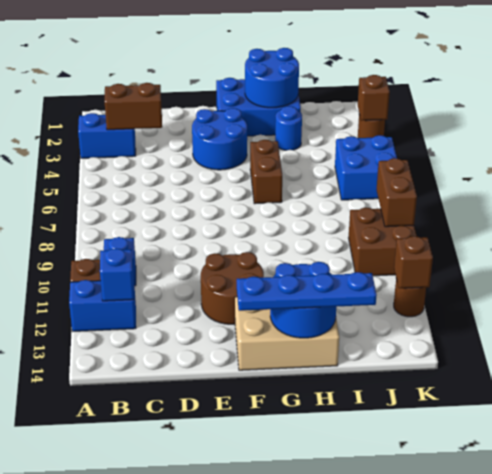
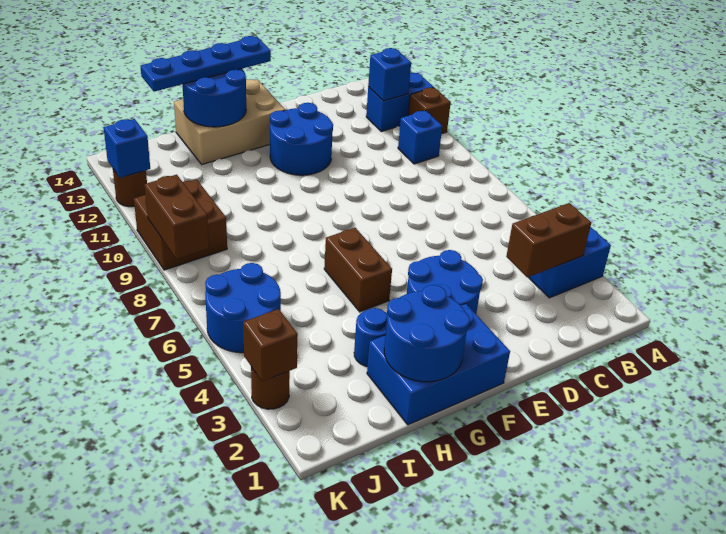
brown round brick E11:F12 level 1 -> blue round brick E11:F12 level 1
blue brick J5:K6 level 1 -> blue round brick J5:K6 level 1
brown brick K12 level 2 -> blue brick K12 level 2

